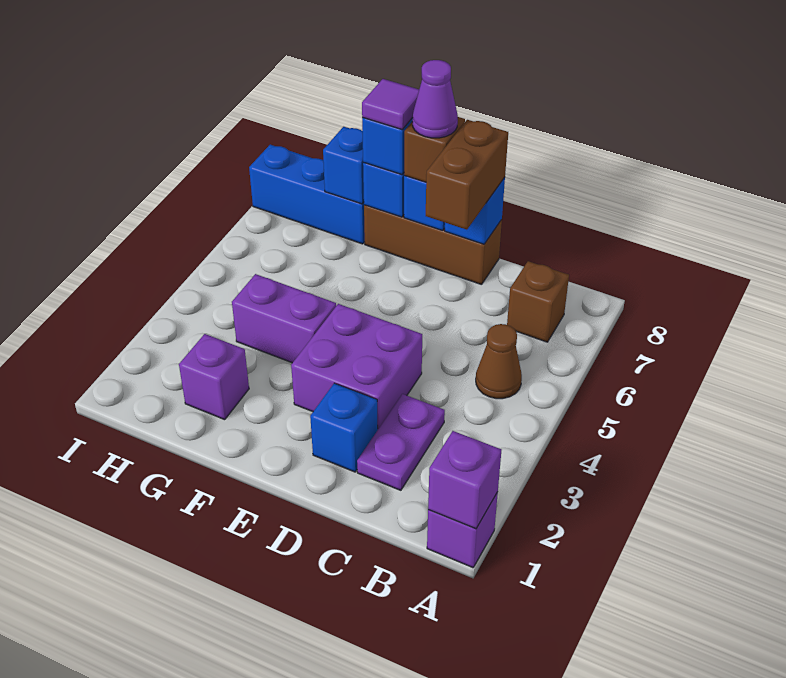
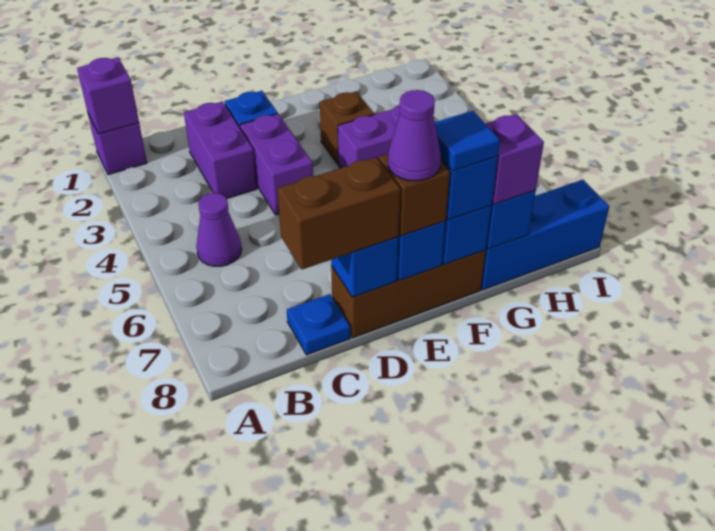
brown cone B5 level 1 -> purple cone B5 level 1
brown brick B7 level 1 -> brown brick F3 level 1
purple plate C2:C3 level 1 -> purple brick C2:C3 level 1
none -> blue plate C8 level 1
purple brick D3:E4 level 1 -> purple brick D3:D4 level 1
brown brick D7:D8 level 3 -> brown brick C8:D8 level 3
purple tile F8 level 4 -> blue tile F8 level 4
purple brick G2 level 1 -> purple brick G8 level 3

